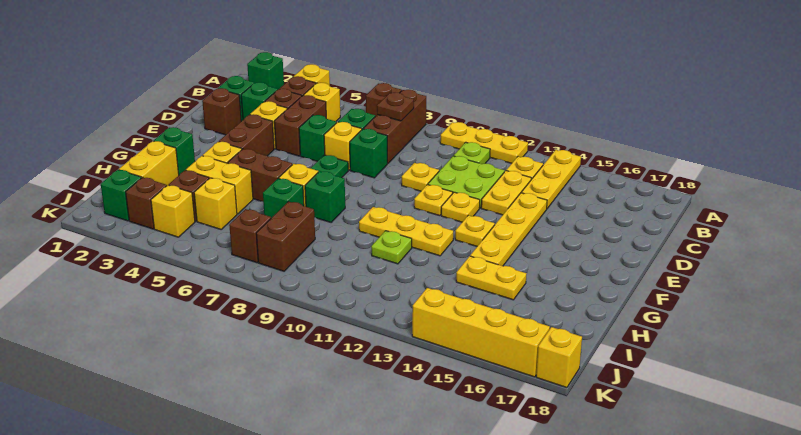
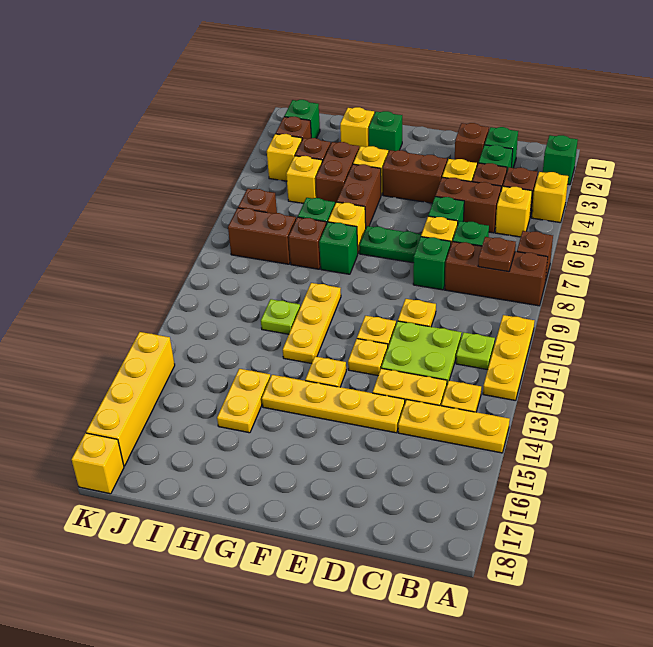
yellow brick H2:I2 level 1 -> yellow brick H2 level 1
yellow brick H4:H5 level 1 -> brown brick H4:H5 level 1
none -> brown brick H8 level 1

